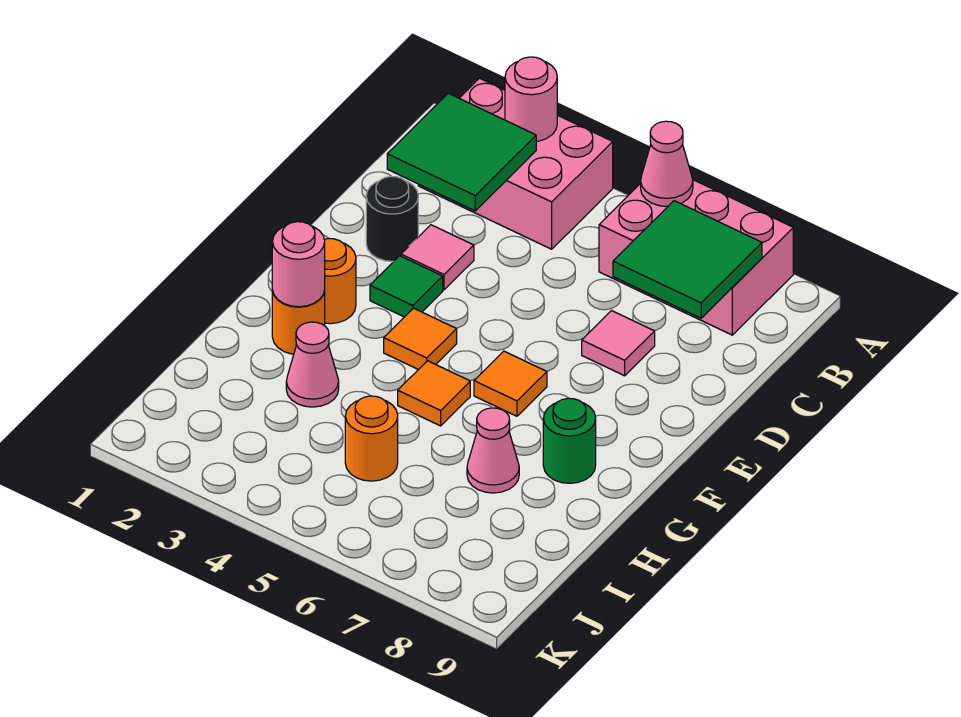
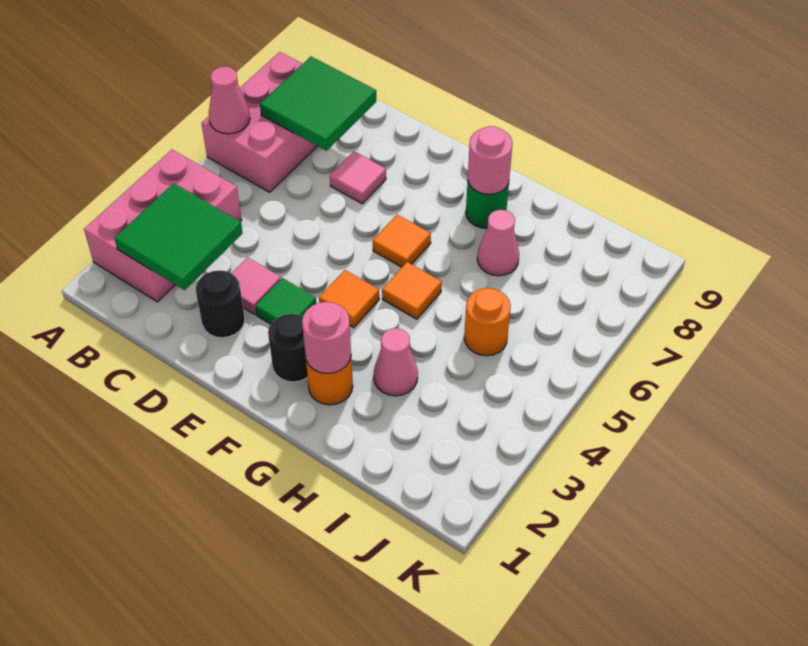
pink round brick A3 level 2 -> pink round brick G8 level 2
orange round brick F2 level 1 -> black round brick F2 level 1

